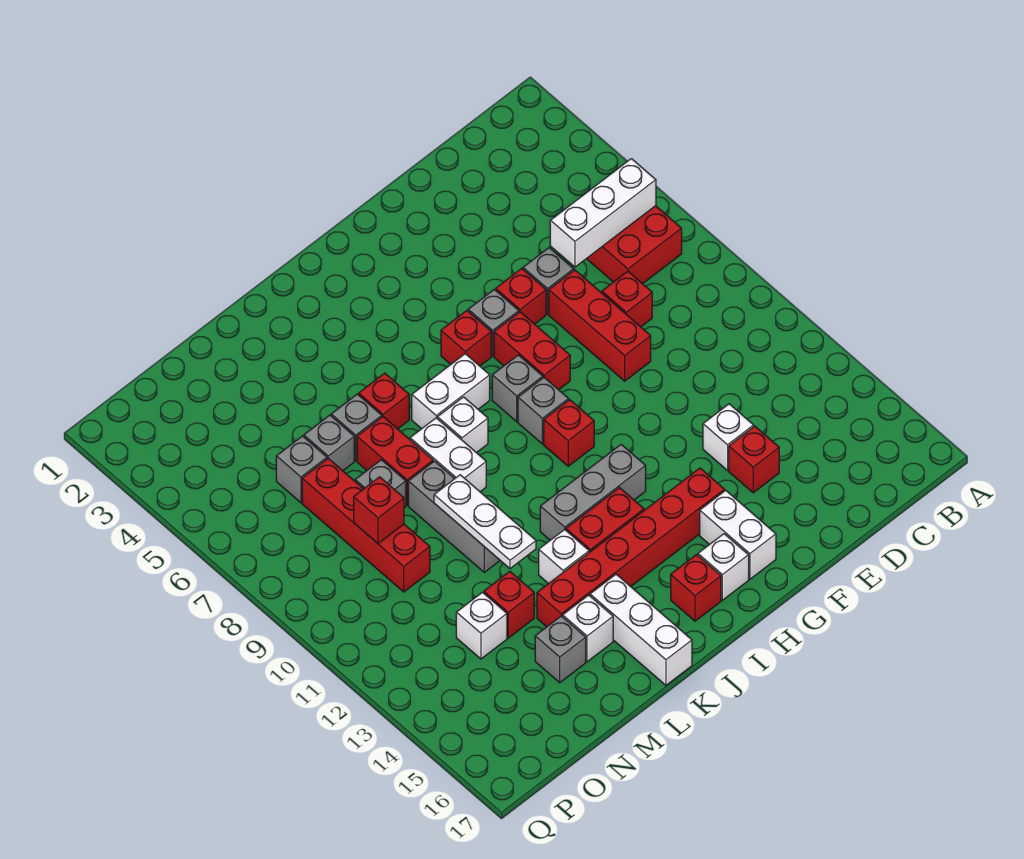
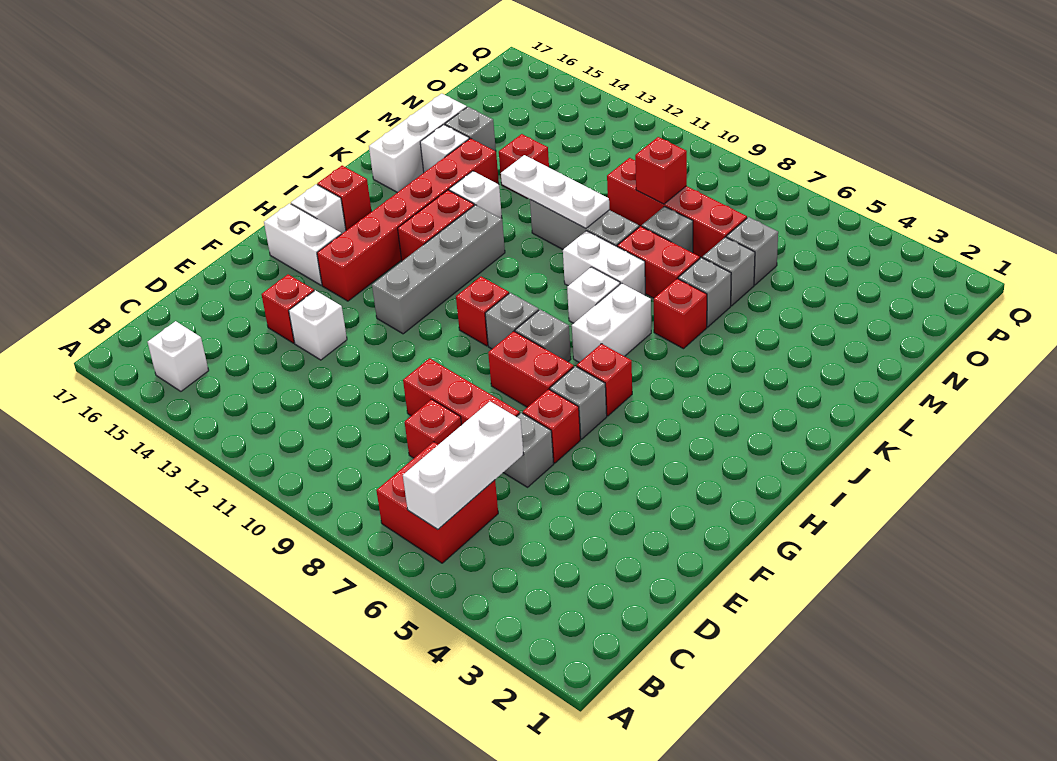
grey brick H12:J12 level 1 -> grey brick G12:J12 level 1
white brick K15:K17 level 1 -> white brick K16:M16 level 1
white brick N13 level 1 -> white brick B15 level 1

